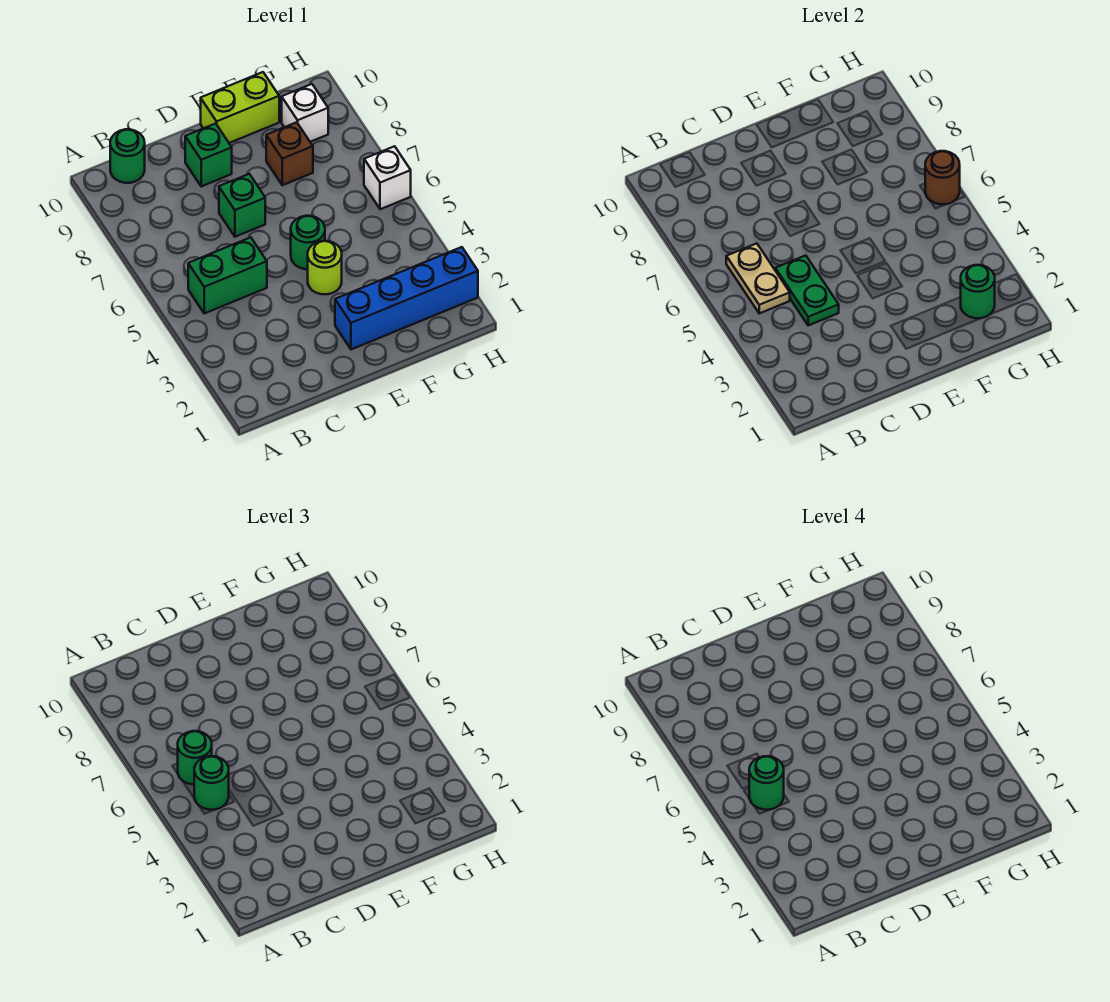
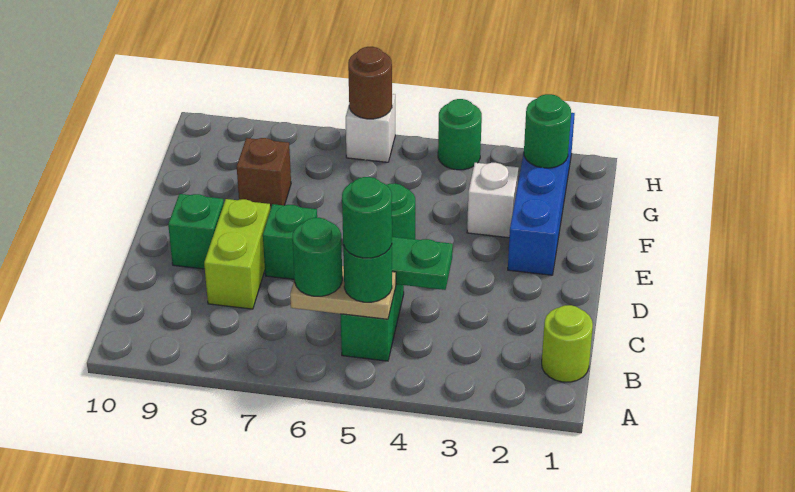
green round brick B10 level 1 -> green round brick H4 level 1
lime round brick E4 level 1 -> lime round brick B1 level 1
lime brick E10:F10 level 1 -> lime brick C8:D8 level 1
white brick G9 level 1 -> white brick F3 level 1

